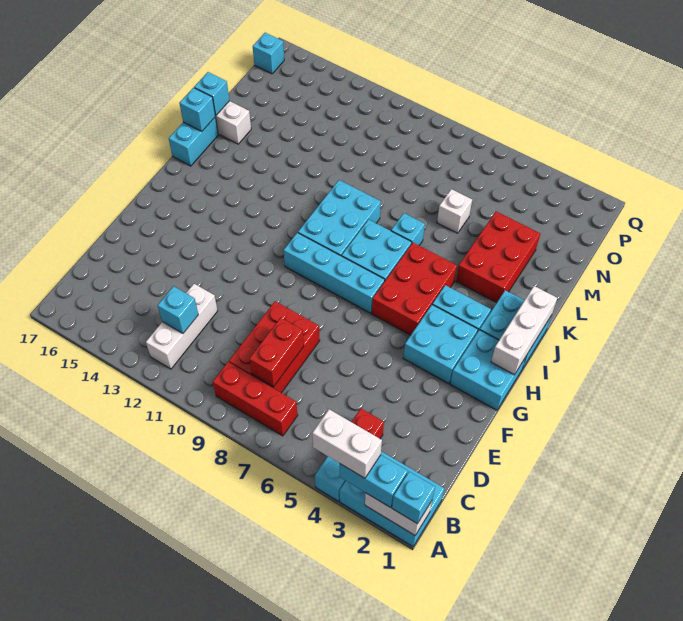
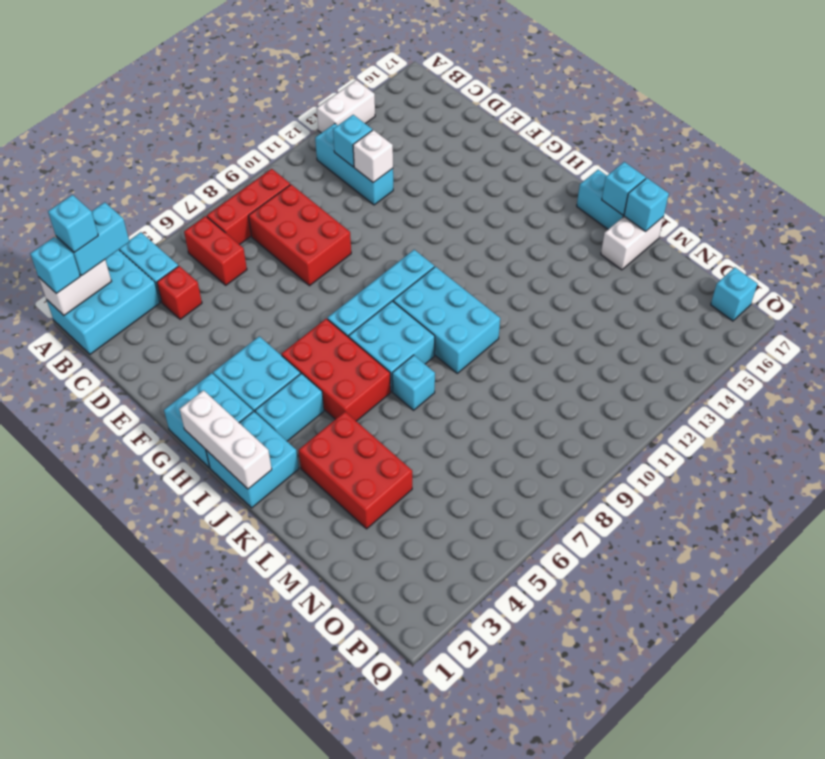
none -> cyan brick A2 level 4
white brick A3:A4 level 4 -> white brick A13:A14 level 1
white brick B12:D12 level 1 -> cyan brick B12:D12 level 1
red brick C8:D8 level 2 -> red brick B6:C6 level 1
white brick M6 level 1 -> white brick D12 level 2

